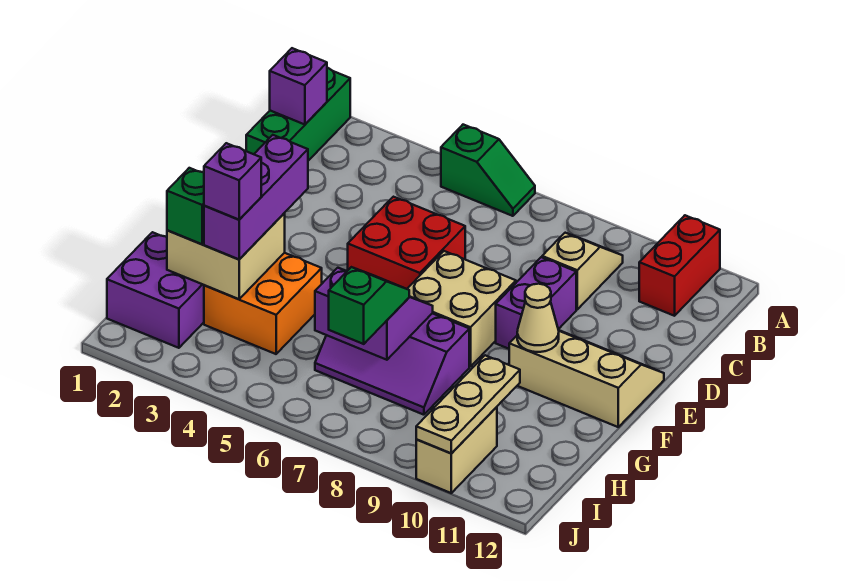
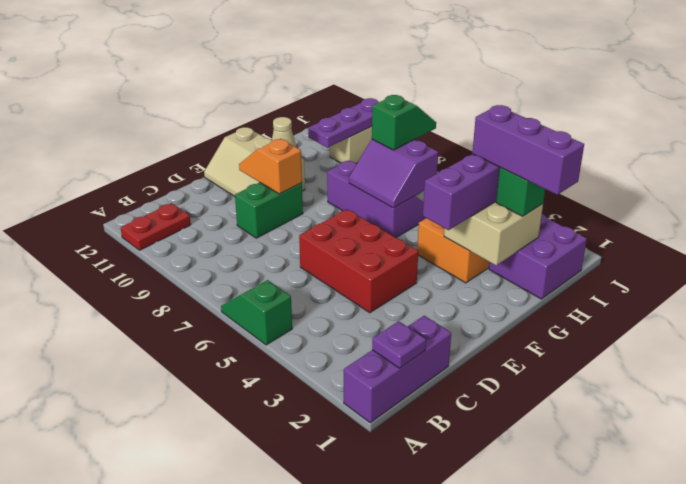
green brick A1:C1 level 1 -> purple brick A1:C1 level 1
red brick A11:B11 level 1 -> red plate A11:B11 level 1
purple brick B1 level 2 -> purple plate B1 level 2
tan slope B9:C9 level 1 top C -> none
red brick D5:E6 level 1 -> red brick D4:E6 level 1
purple brick D9:E9 level 1 -> green brick D9:E9 level 1
tan brick E7:F8 level 1 -> none
none -> orange slope E9:E10 level 2 top 9
purple brick H3 level 4 -> purple brick H1:H3 level 4
green slope H7:I7 level 3 top I -> green slope H7:I7 level 3 top H
tan plate H10:J10 level 2 -> purple plate H10:J10 level 2

